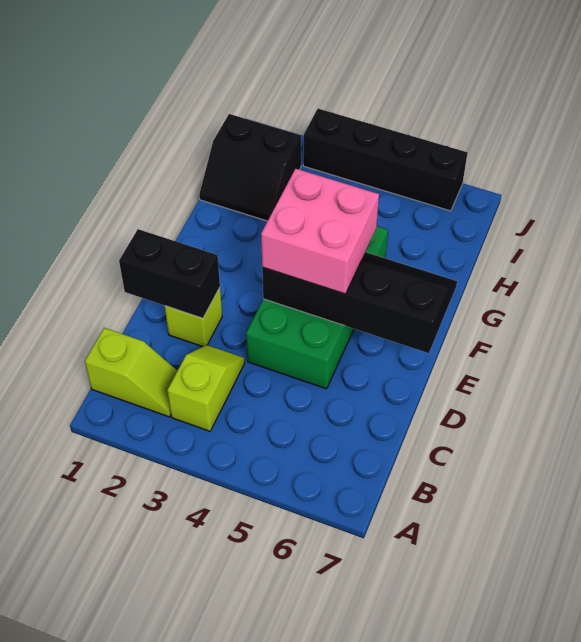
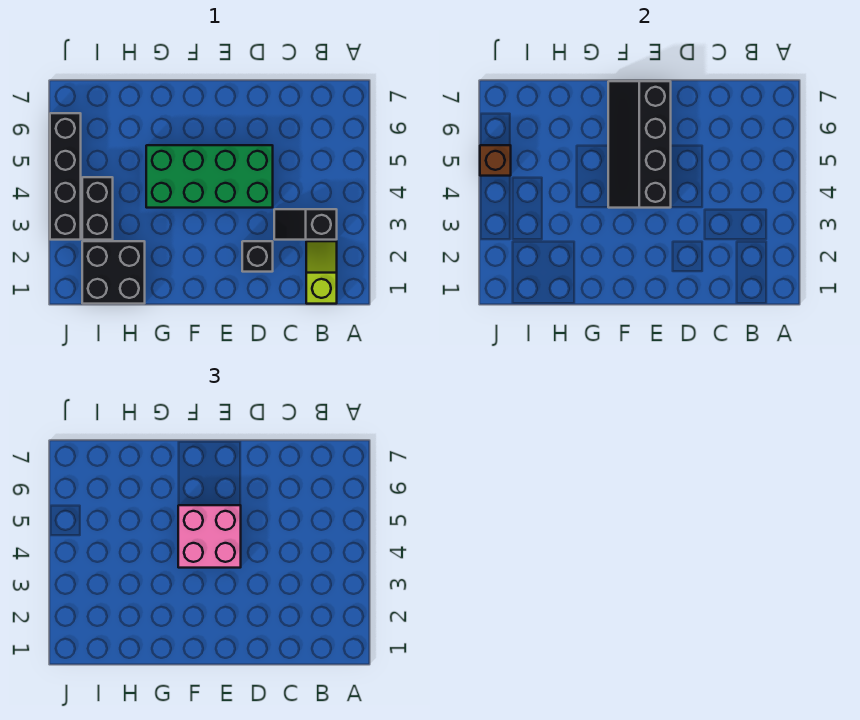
lime slope B3:C3 level 1 top B -> black slope B3:C3 level 1 top B
black brick D1:D2 level 2 -> black brick I3:I4 level 1
lime brick D2 level 1 -> black brick D2 level 1
black slope H1:I2 level 1 top I -> black brick H1:I2 level 1
none -> brown brick J5 level 2

